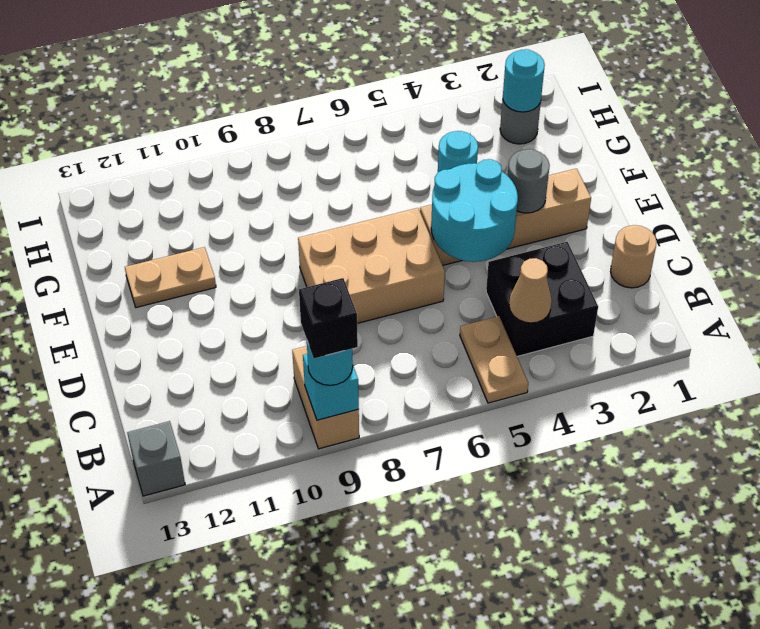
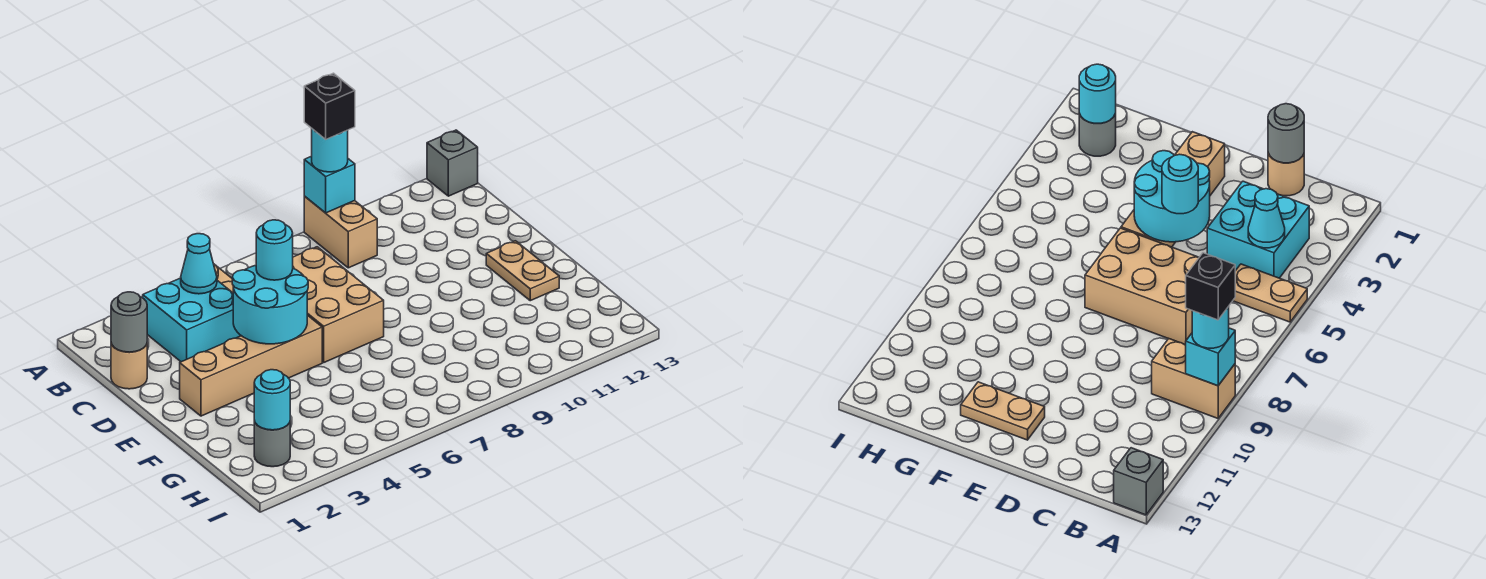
black brick B3:C4 level 1 -> cyan brick B3:C4 level 1
tan cone B4 level 2 -> cyan cone B4 level 2
tan brick D6:E8 level 1 -> tan brick C6:E7 level 1
grey round brick E3 level 2 -> grey round brick C1 level 2
tan plate F11:F12 level 1 -> tan plate E12:F12 level 1
cyan round brick G4 level 1 -> cyan round brick D5 level 3

